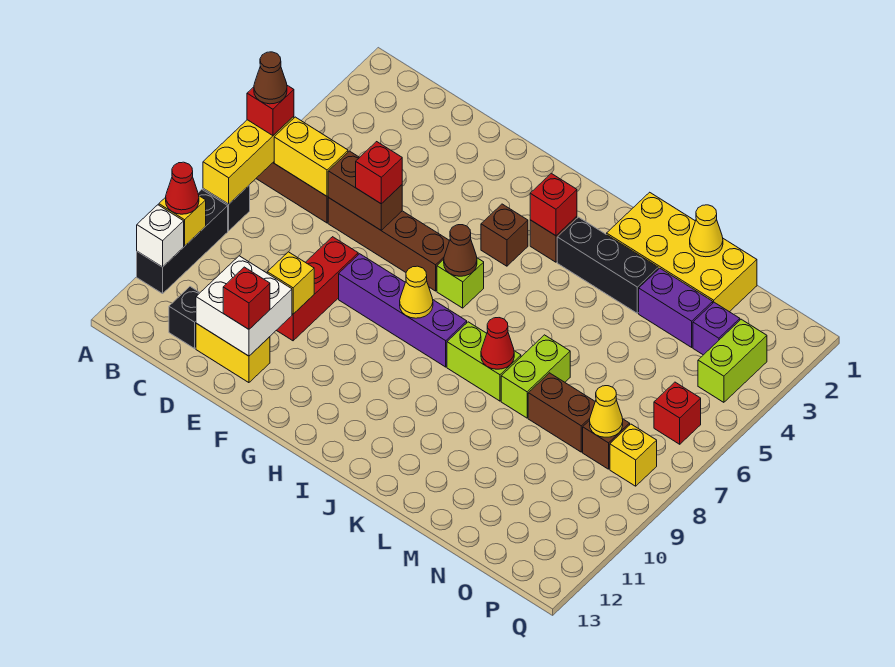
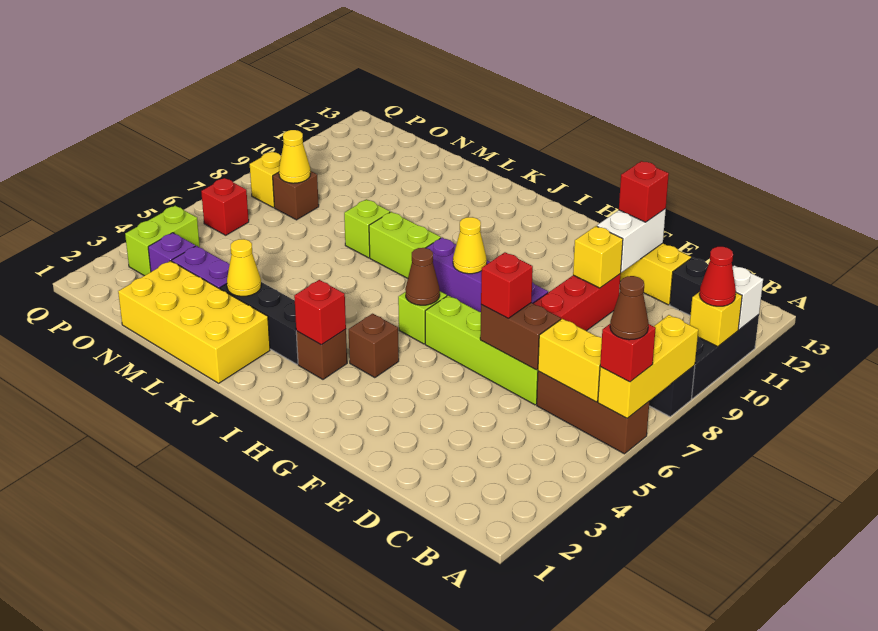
brown brick D6:G6 level 1 -> lime brick D6:G6 level 1
white brick D11:E12 level 2 -> white brick E11:E12 level 2
red cone K8 level 2 -> none
lime brick L7:L8 level 1 -> lime brick L8 level 1
yellow cone M1 level 2 -> yellow cone L3 level 2
brown brick M8:N8 level 1 -> none

